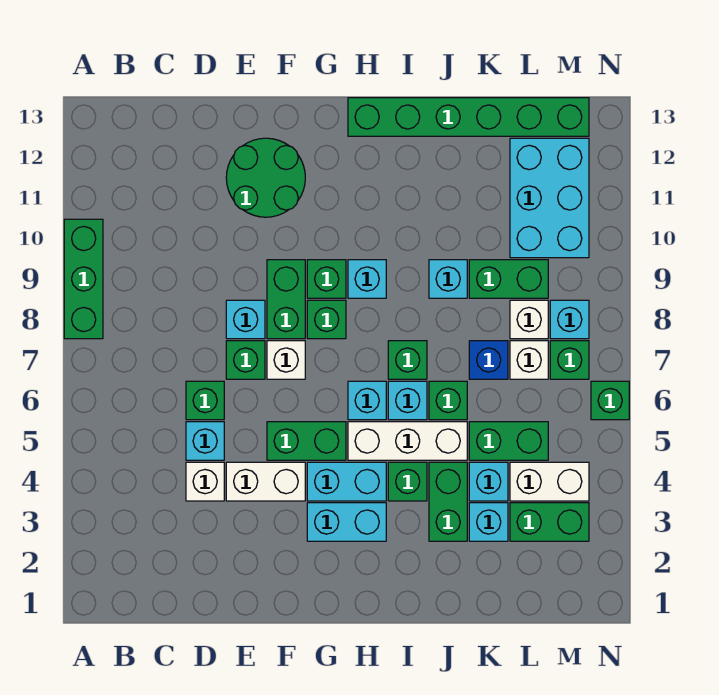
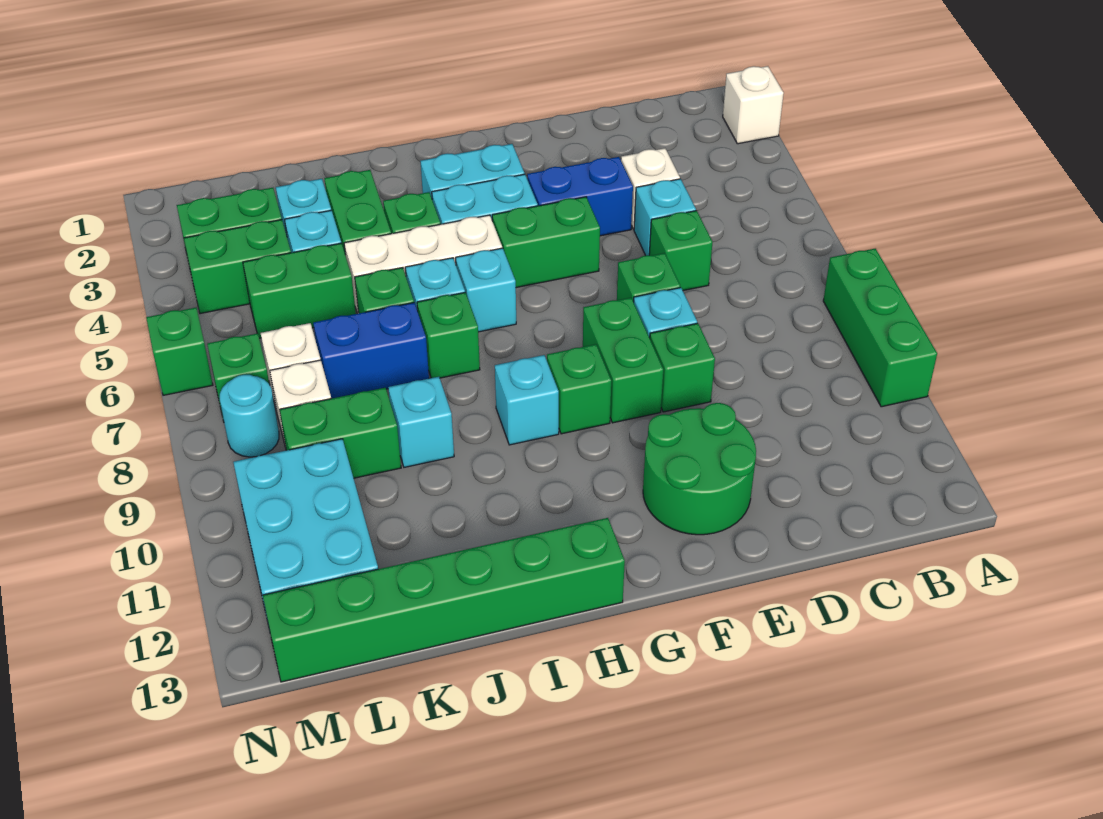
white brick E4:F4 level 1 -> blue brick E4:F4 level 1
white brick F7 level 1 -> white brick A2 level 1
green brick G8 level 1 -> green brick E9 level 1
blue brick K7 level 1 -> blue brick J7:K7 level 1
white brick L4:M4 level 1 -> green brick L4:M4 level 1
cyan brick M8 level 1 -> cyan round brick M8 level 1

